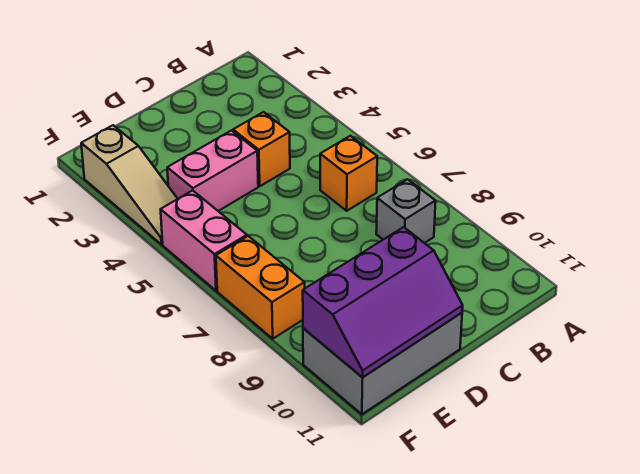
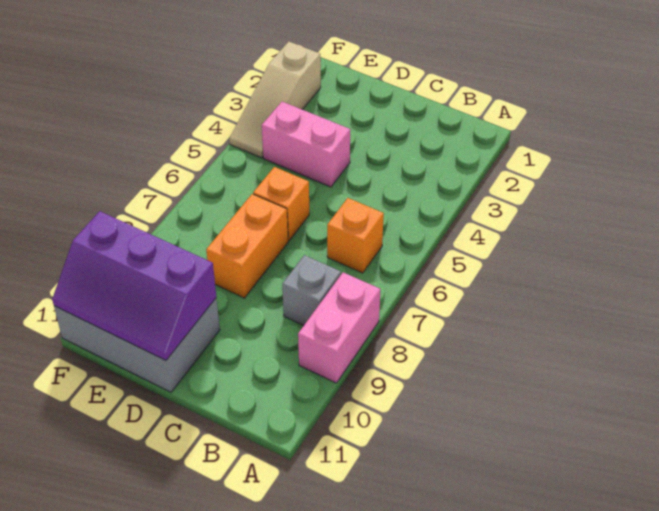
orange brick C4 level 1 -> orange brick D6 level 1
pink brick F5:F6 level 1 -> pink brick A8:A9 level 1
orange brick F7:F8 level 1 -> orange brick D7:D8 level 1

